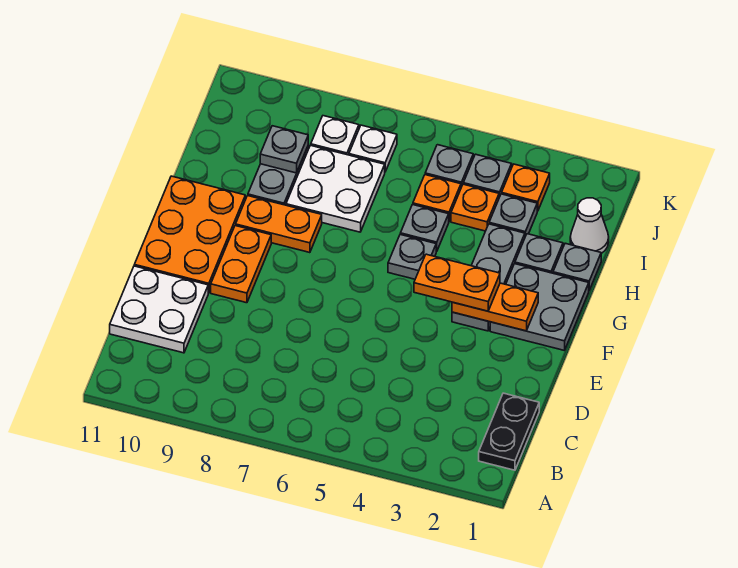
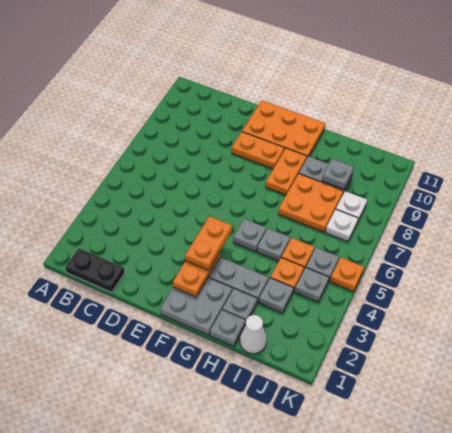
white plate C10:D11 level 1 -> none
white plate H7:I8 level 1 -> orange plate H7:I8 level 1
orange plate J3 level 1 -> orange plate K5 level 1

